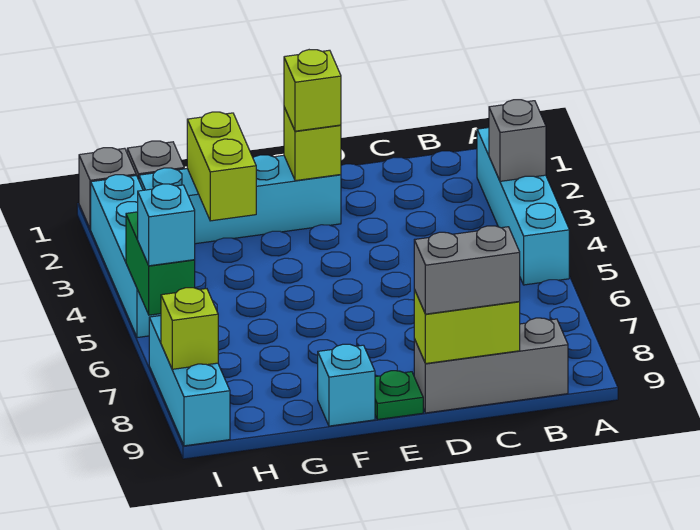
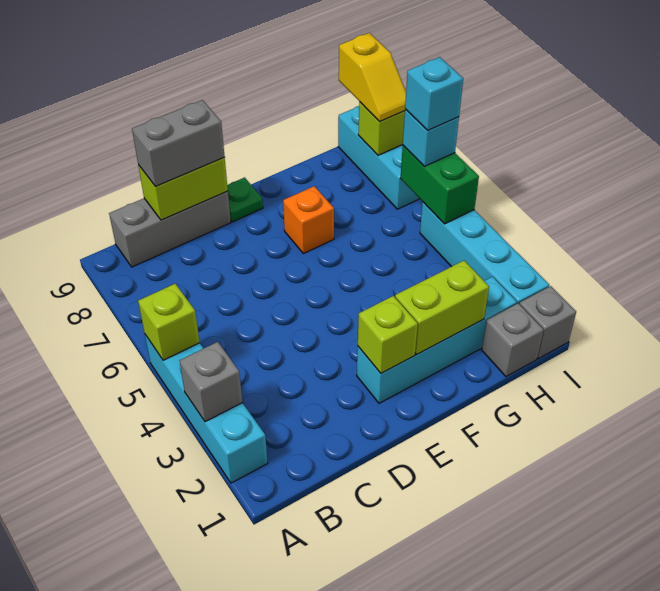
lime brick E2 level 3 -> lime brick A5 level 2
none -> orange brick F7 level 1
cyan brick F9 level 1 -> cyan brick I6 level 4
lime brick G2:G3 level 2 -> lime brick F2:G2 level 2
none -> yellow slope I8:I9 level 3 top 9

